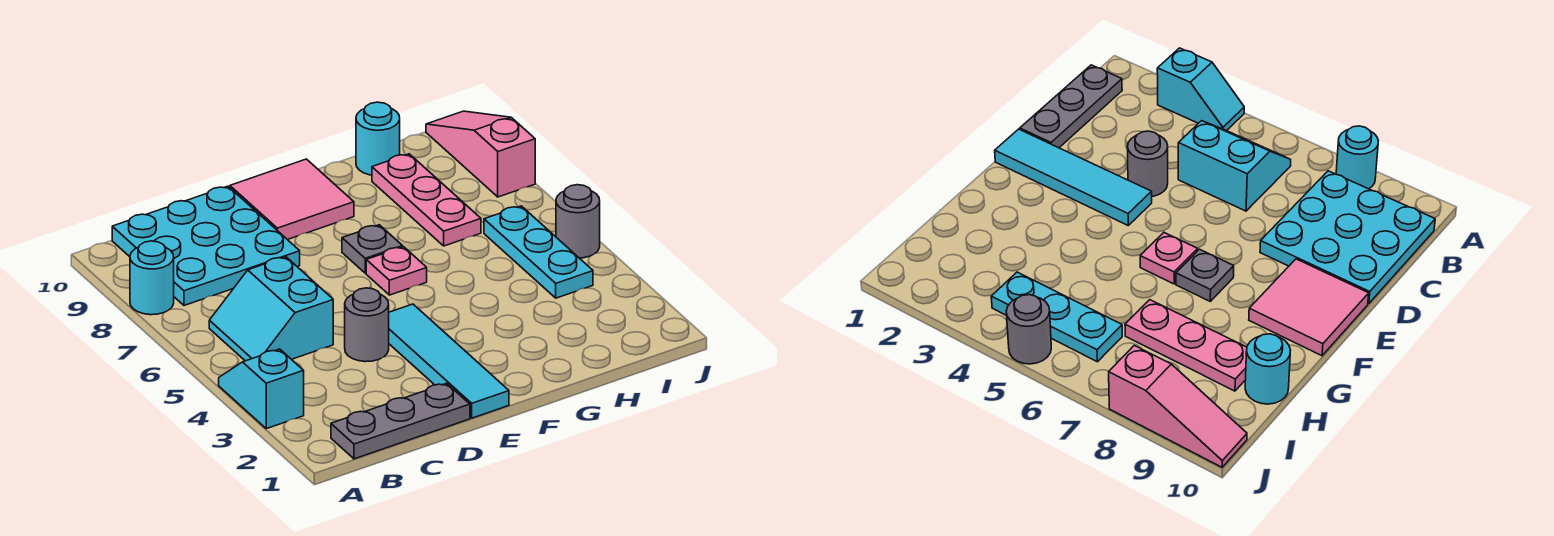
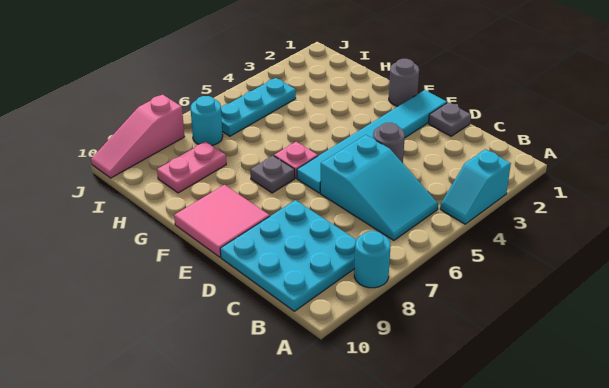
grey plate B1:D1 level 1 -> grey plate D1 level 1
cyan slope B5:C6 level 1 top C -> cyan slope B5:D6 level 1 top D
cyan tile E1:E4 level 1 -> cyan tile E1:E6 level 1
pink plate H7:H9 level 1 -> pink plate H8:H9 level 1
cyan round brick H10 level 1 -> cyan round brick I7 level 1
grey round brick J5 level 1 -> grey round brick F1 level 1

